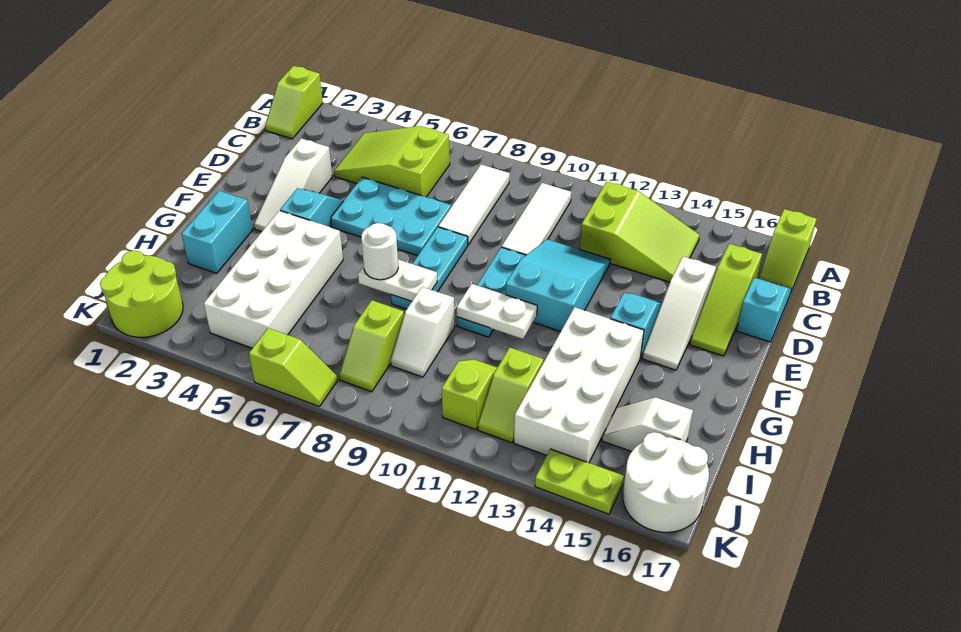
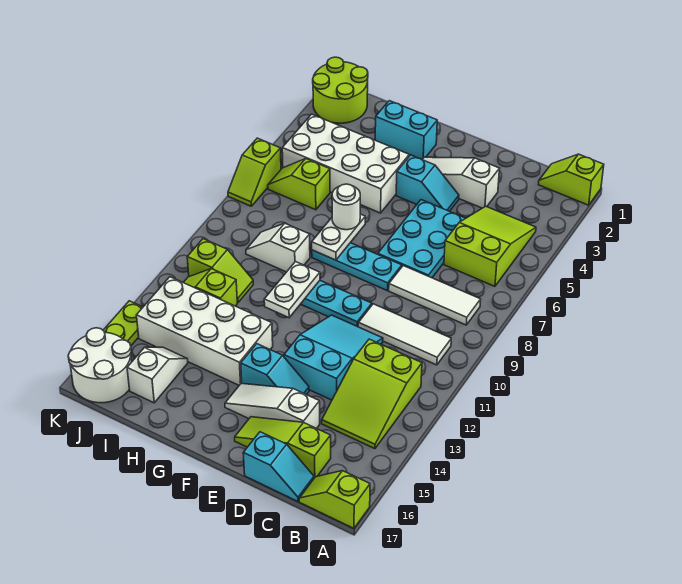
cyan slope D11:F12 level 1 top F -> cyan slope D11:E13 level 1 top 13
lime slope I8:J8 level 1 top I -> lime slope I6:J6 level 1 top I

